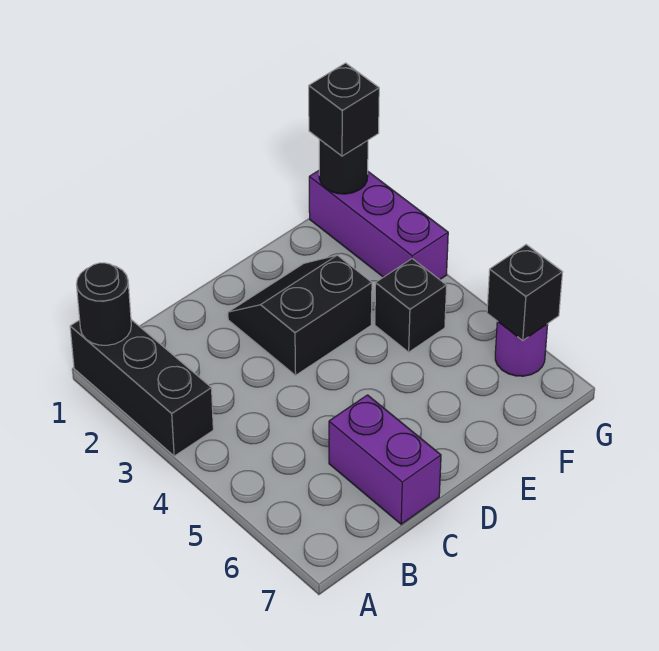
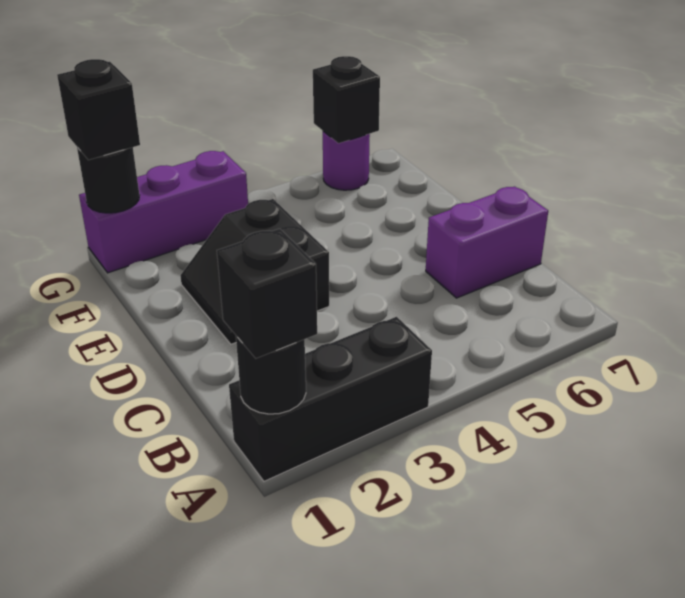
black brick F4 level 1 -> black brick A1 level 3

